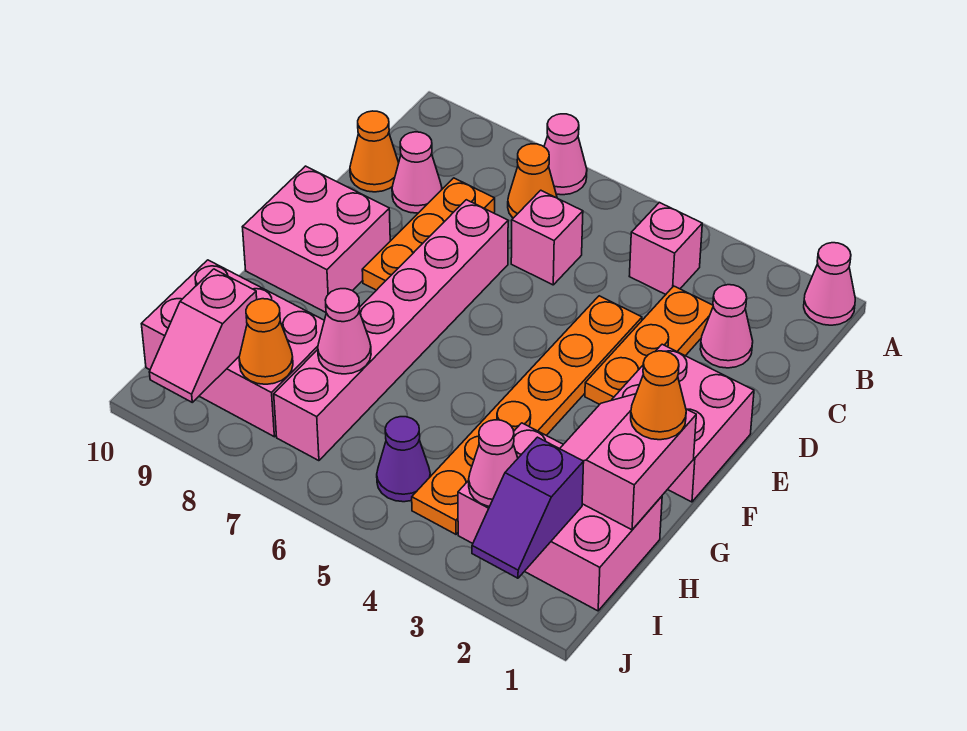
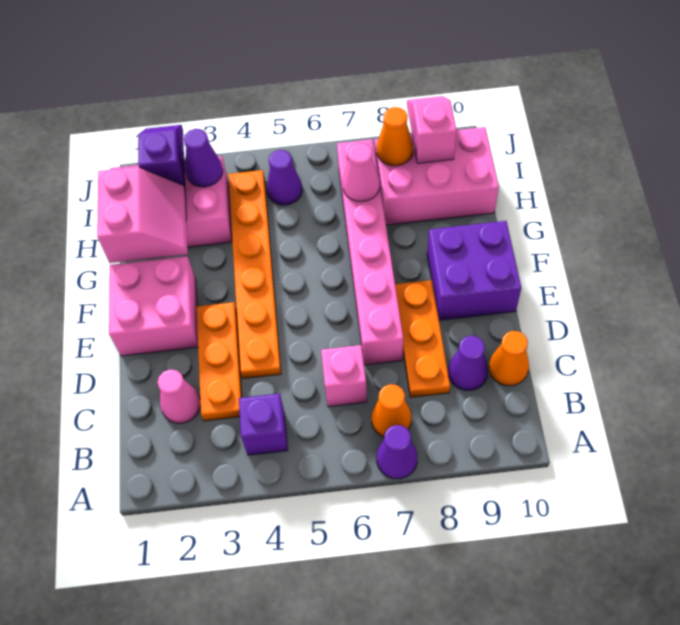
pink cone A1 level 1 -> none
pink cone A7 level 1 -> purple cone A7 level 1
pink brick B4 level 1 -> purple brick B4 level 1
pink cone C9 level 1 -> purple cone C9 level 1
pink brick E9:F10 level 1 -> purple brick E9:F10 level 1
orange cone G1 level 3 -> none
pink cone I3 level 2 -> purple cone I3 level 2

